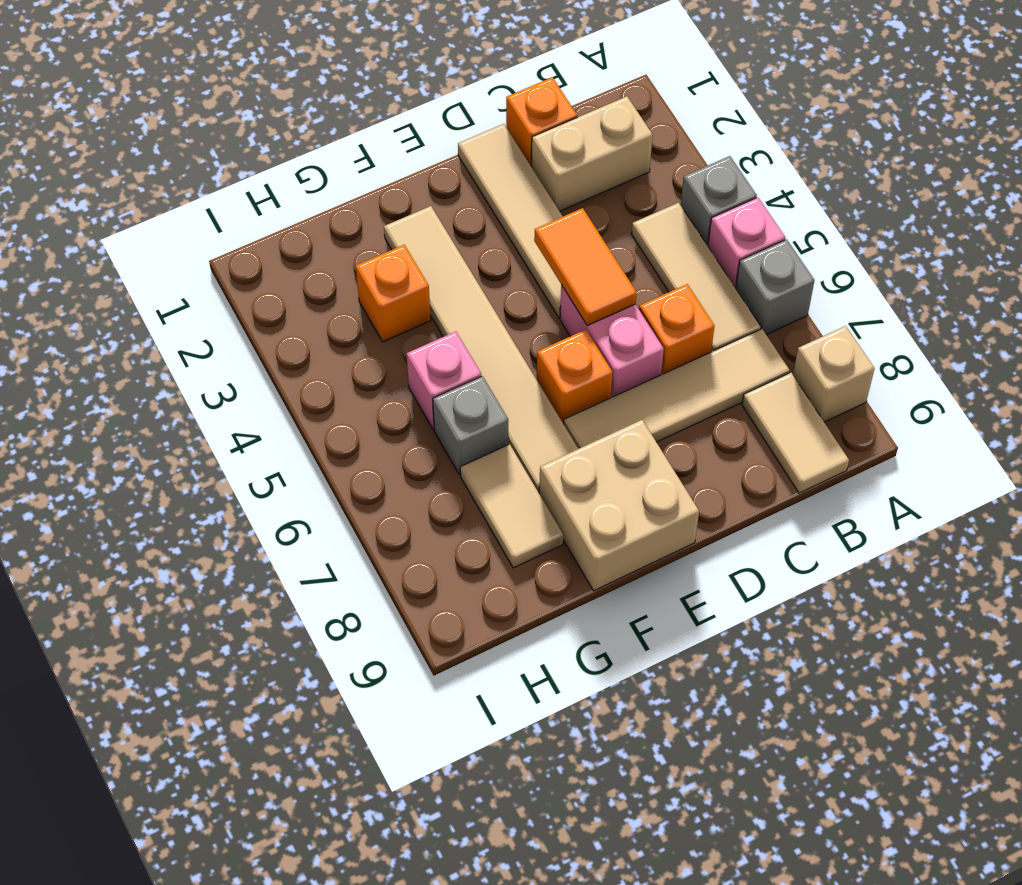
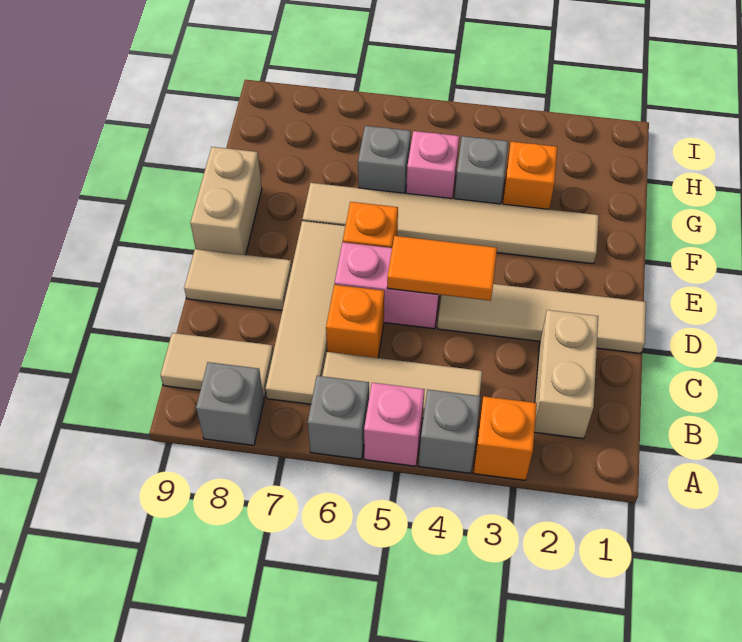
tan brick A8 level 1 -> grey brick A8 level 1
orange brick C1 level 1 -> orange brick A3 level 1
tan brick E8:F9 level 1 -> tan brick E9:F9 level 1
none -> grey brick G4 level 1
tan tile G7:G8 level 1 -> tan tile D8:D9 level 1

